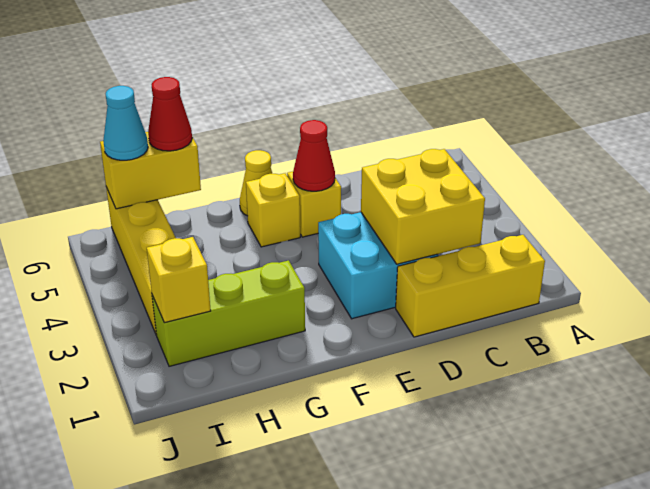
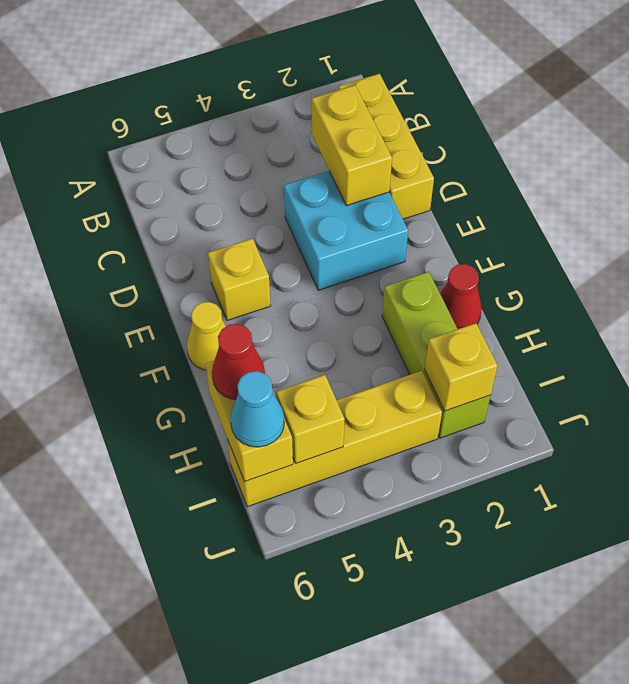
yellow brick C2:D3 level 2 -> yellow brick C2:D2 level 2
red cone E5 level 2 -> red cone G1 level 1
yellow brick F5 level 1 -> yellow brick I5 level 2

